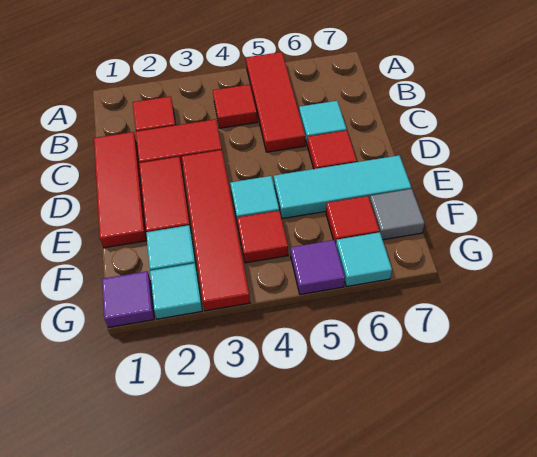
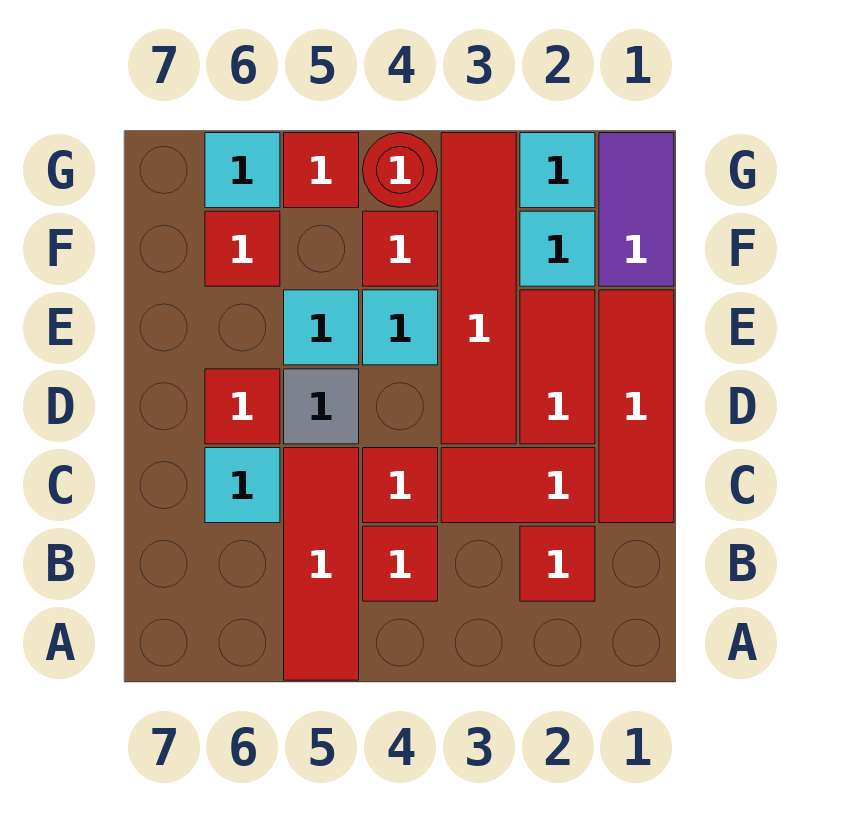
none -> red tile C4 level 1
cyan tile E5:E7 level 1 -> cyan tile E5 level 1
grey tile F7 level 1 -> grey tile D5 level 1
purple tile G1 level 1 -> purple tile F1:G1 level 1
none -> red round brick G4 level 1
purple tile G5 level 1 -> red tile G5 level 1

